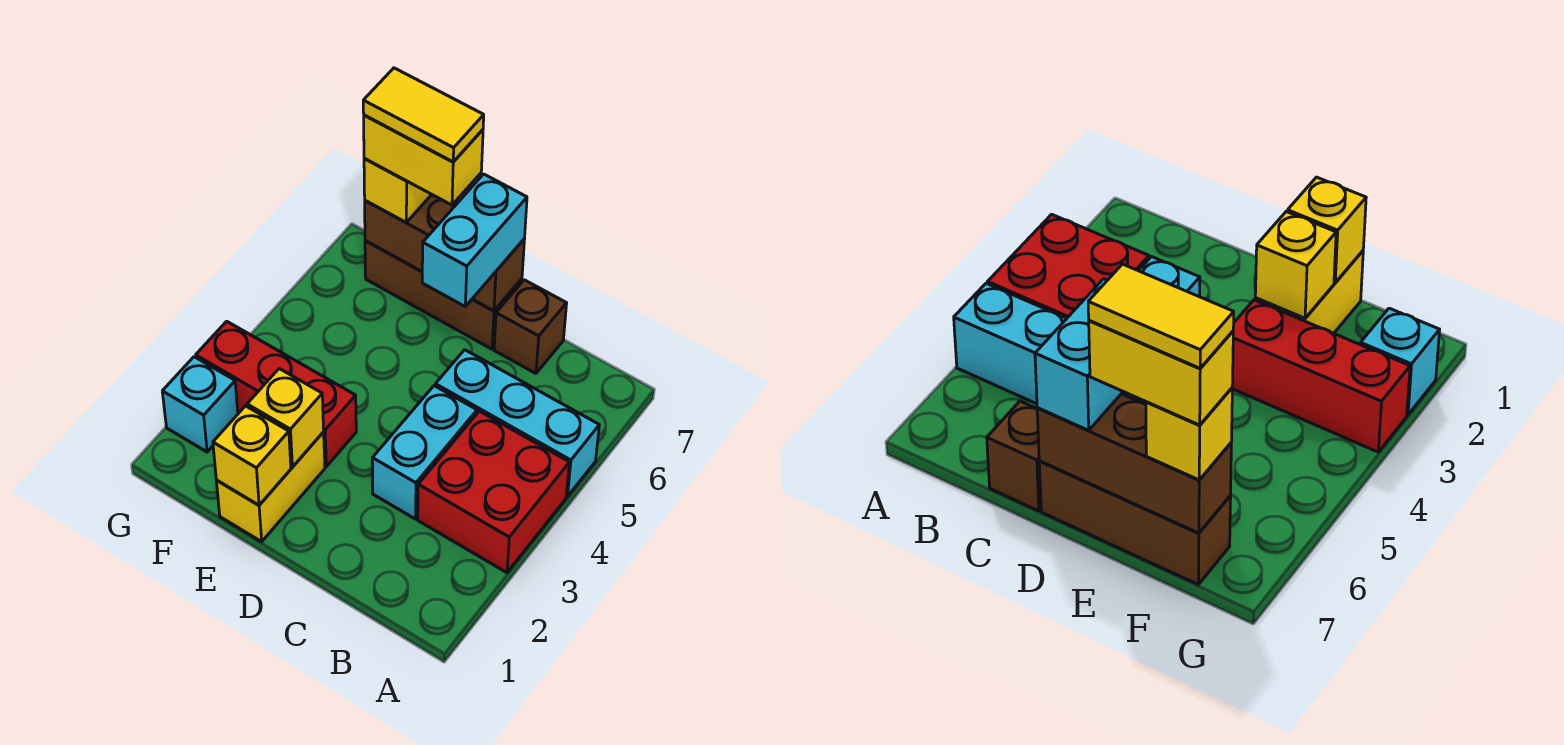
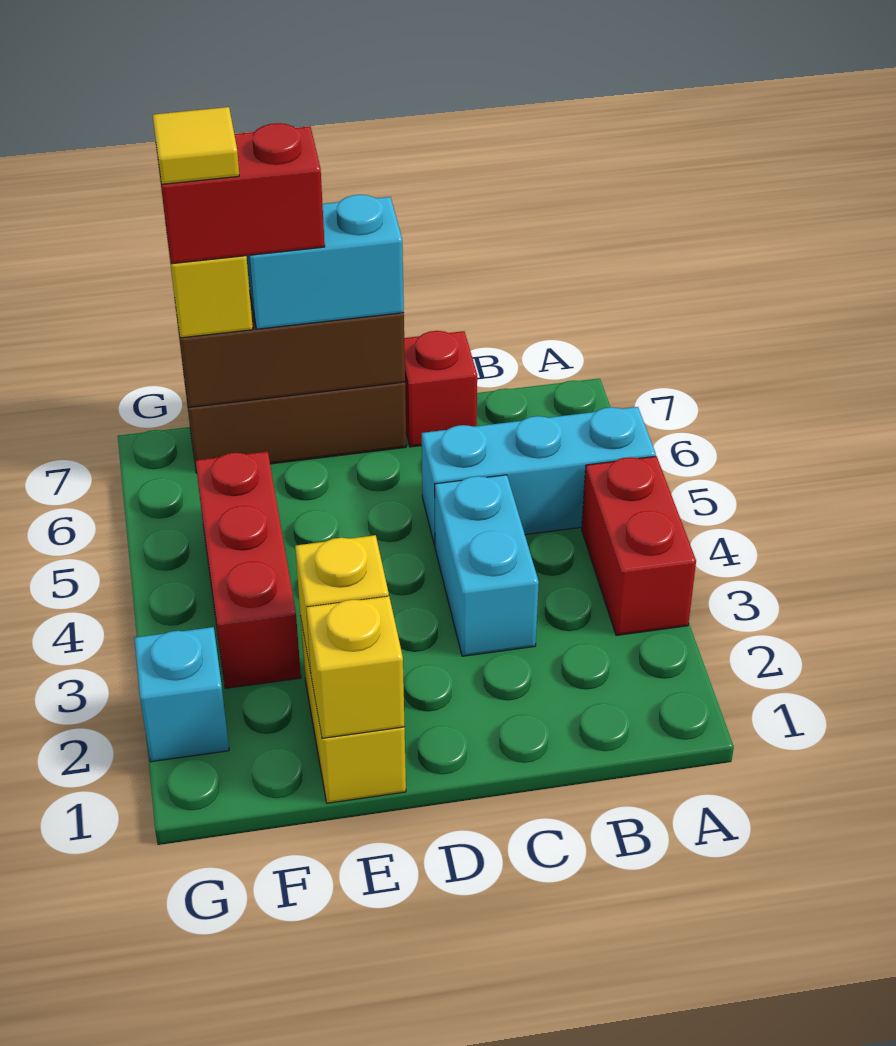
red brick A3:B4 level 1 -> red brick A3:A4 level 1
brown brick C7 level 1 -> red brick C7 level 1
cyan brick D6:D7 level 3 -> cyan brick D7:E7 level 3
red brick E3:G3 level 1 -> red brick F3:F5 level 1
yellow brick E7:F7 level 4 -> red brick E7:F7 level 4
yellow tile E7:F7 level 5 -> yellow tile F7 level 5

